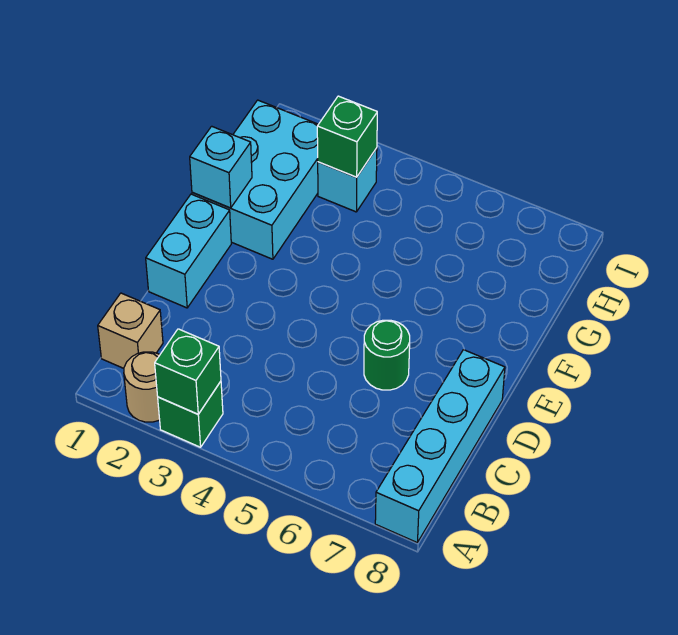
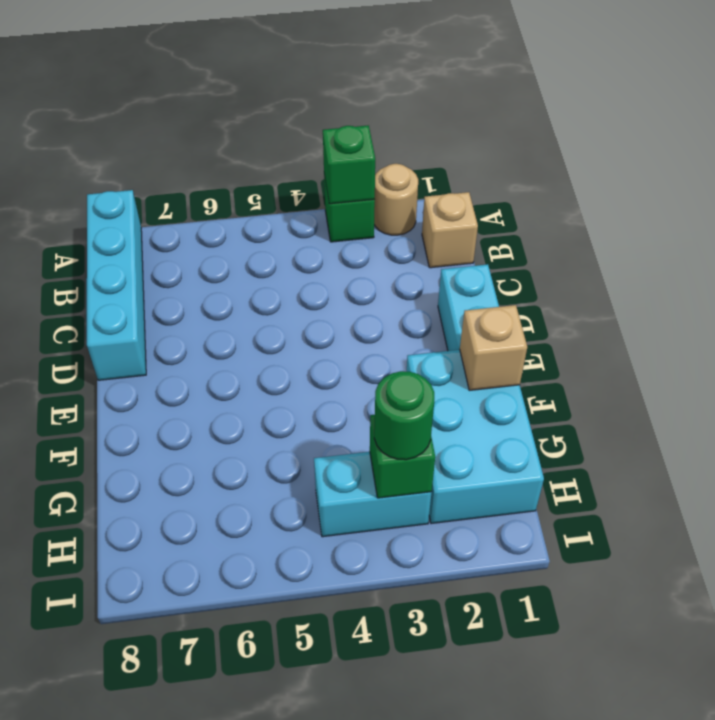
green round brick D6 level 1 -> green round brick H3 level 3
cyan brick F1 level 2 -> tan brick F1 level 2
cyan brick H3 level 1 -> cyan brick H3:H4 level 1

